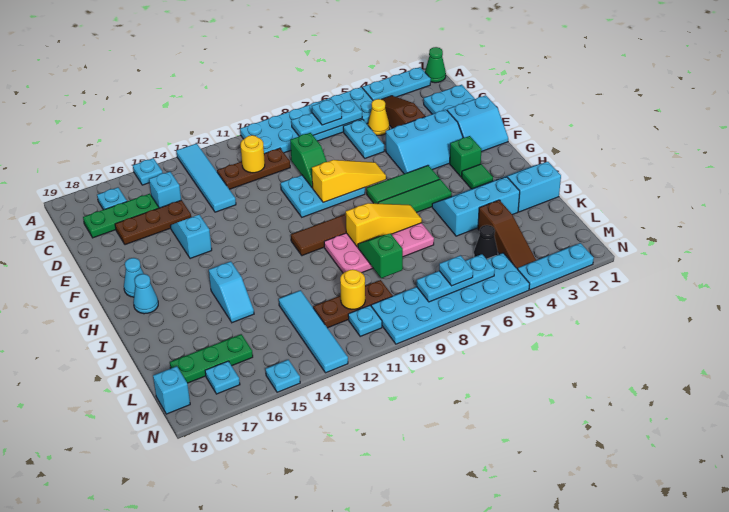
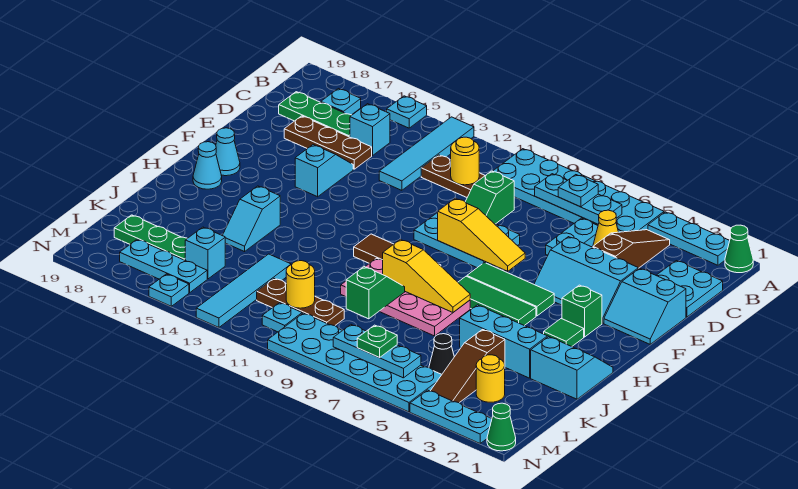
none -> yellow round brick L3 level 1
cyan plate M7 level 3 -> green plate M7 level 3
cyan plate M17 level 1 -> cyan plate M15:M17 level 1
cyan brick M19 level 1 -> cyan brick L15 level 1
none -> green cone N1 level 1

